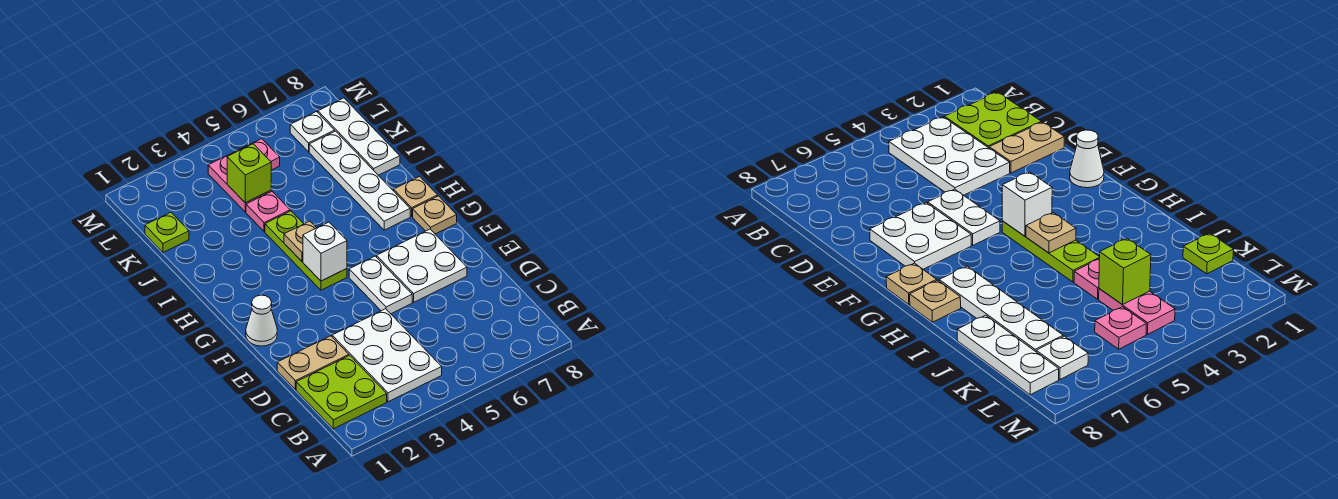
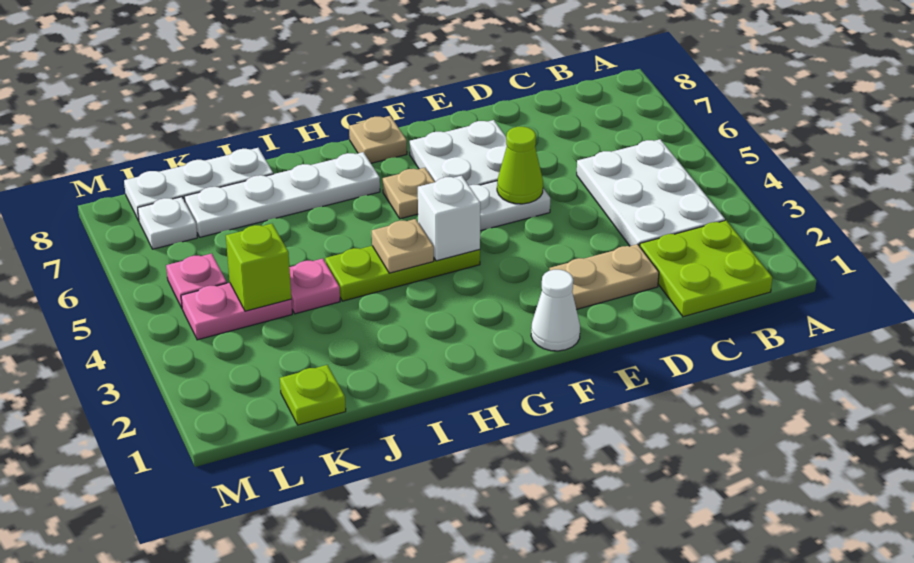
white plate B3:D4 level 1 -> white plate B3:C5 level 1
tan plate D1:D2 level 1 -> tan plate D2:E2 level 1
none -> lime cone E5 level 2
tan plate H8 level 1 -> tan plate G6 level 1

